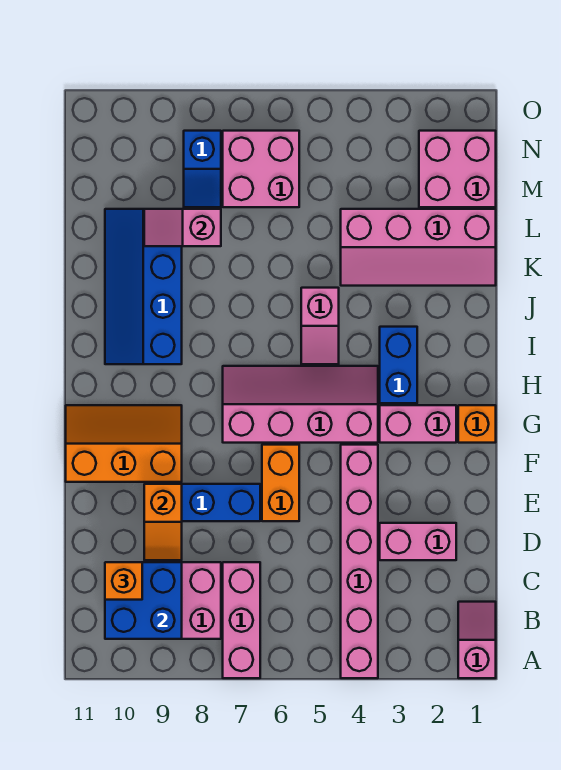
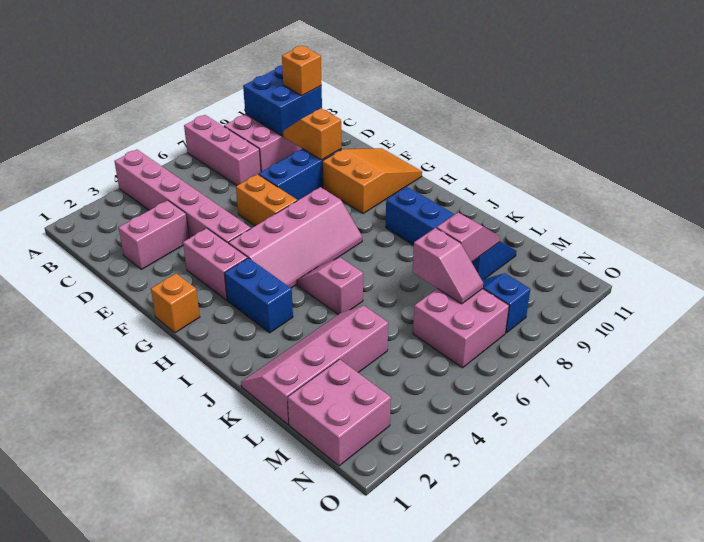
pink slope A1:B1 level 1 top A -> pink slope L7:M7 level 2 top L
orange slope F9:G11 level 1 top F -> orange slope F9:G11 level 1 top 9
pink brick G2:G3 level 1 -> pink brick F3:G3 level 1

